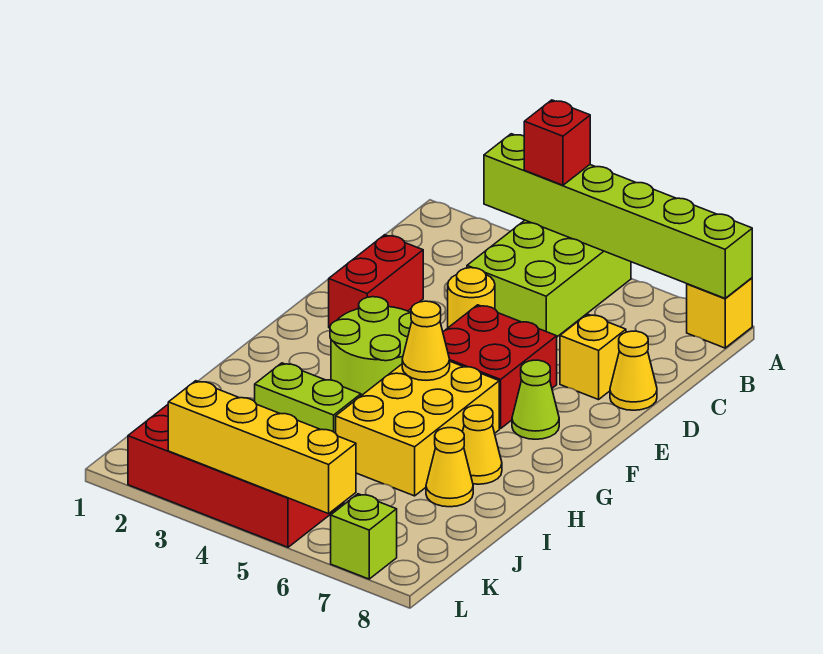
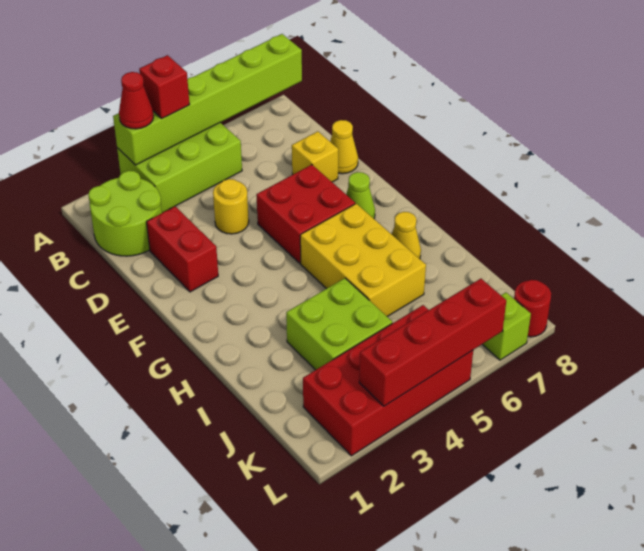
none -> red cone A3 level 3
lime brick A4:C5 level 1 -> lime brick A3:B5 level 1
yellow brick A8 level 1 -> none
lime round brick F3:G4 level 1 -> lime round brick B1:C2 level 1
yellow cone G5 level 2 -> none
lime brick I3:I4 level 1 -> lime brick I3:J4 level 1
yellow cone I7 level 1 -> none
yellow brick L3:L6 level 2 -> red brick L3:L6 level 2
none -> red round brick L8 level 1

